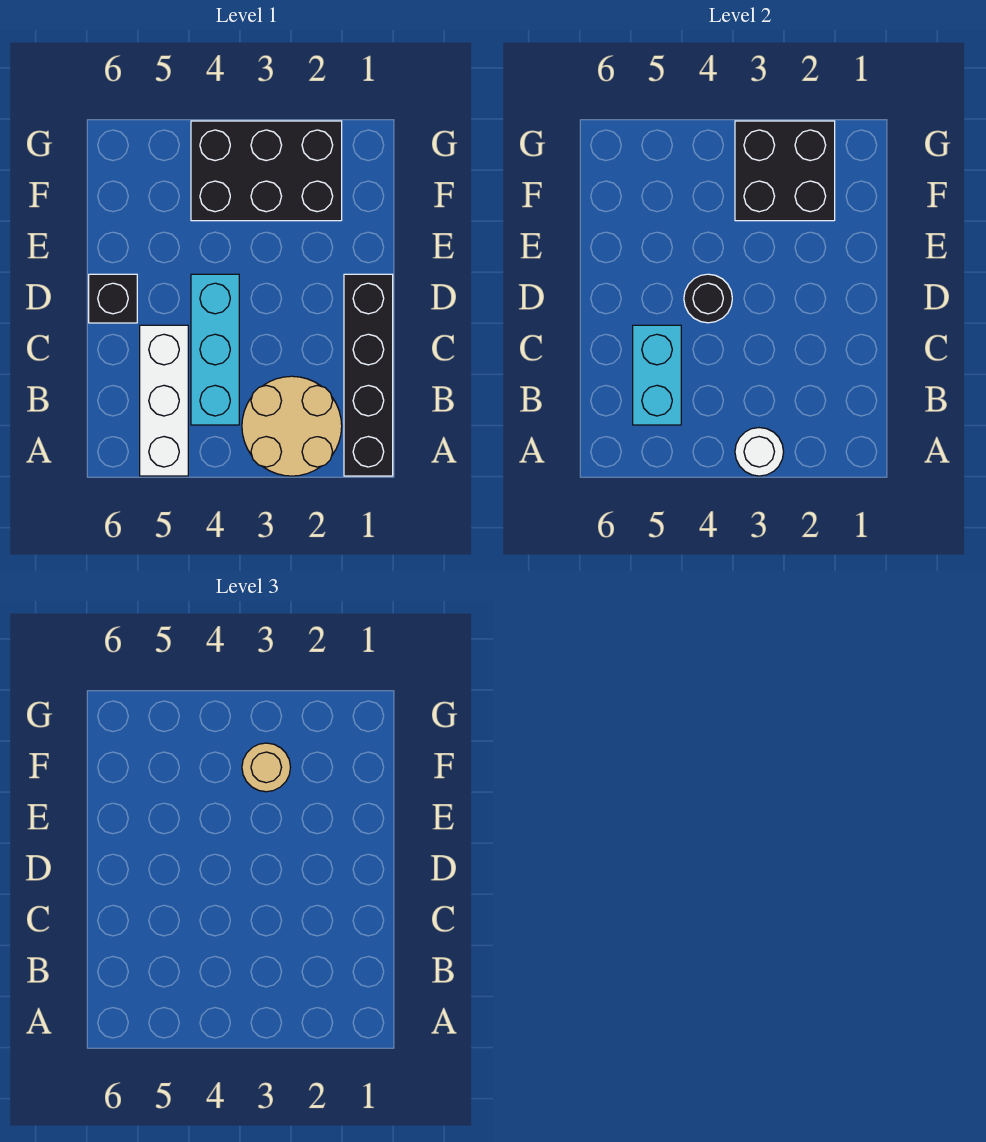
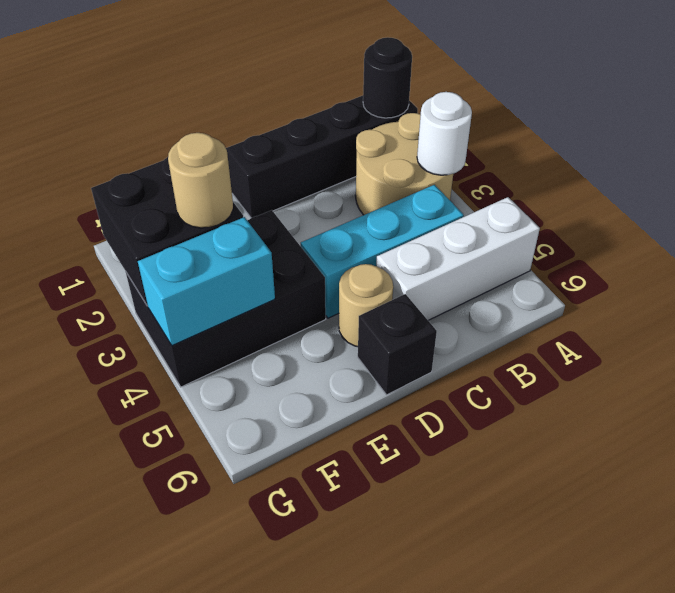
cyan brick B5:C5 level 2 -> cyan brick F4:G4 level 2
black round brick D4 level 2 -> black round brick A1 level 2
none -> tan round brick D5 level 1
black brick F2:G4 level 1 -> black brick E3:G4 level 1

